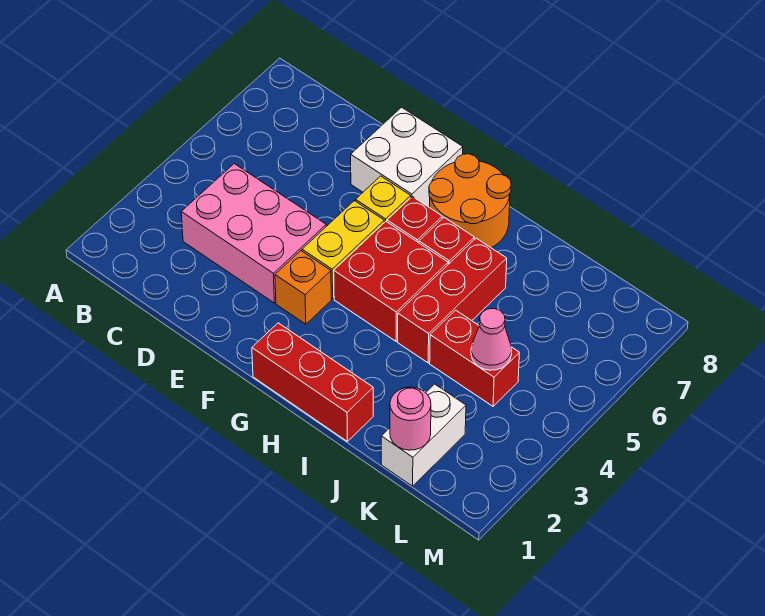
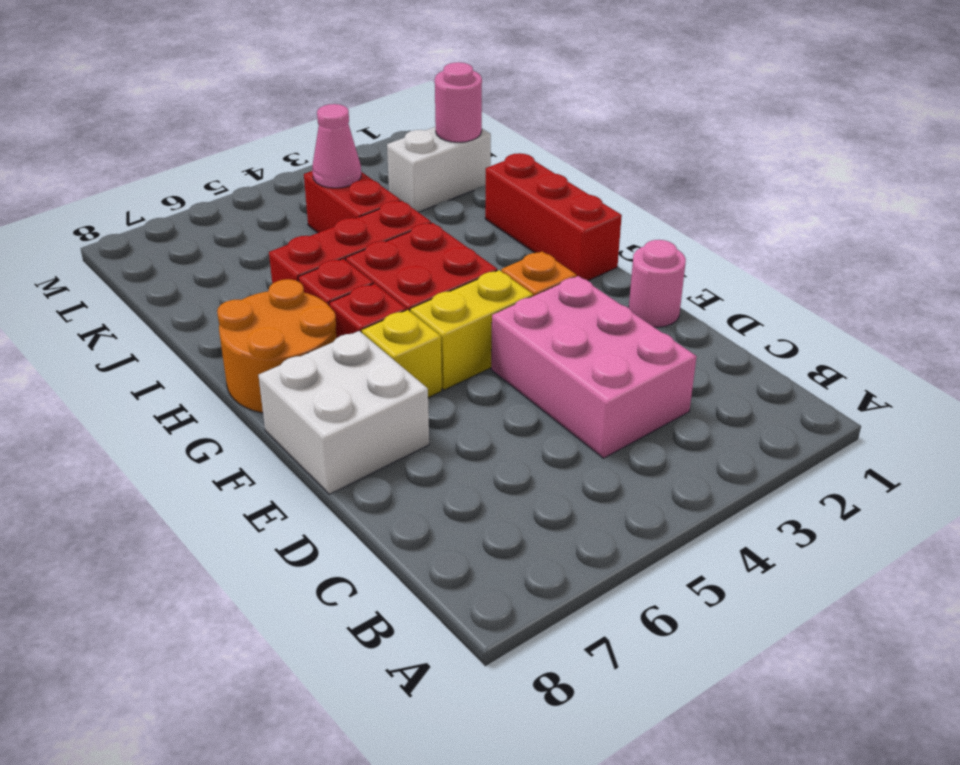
none -> pink round brick E1 level 1

